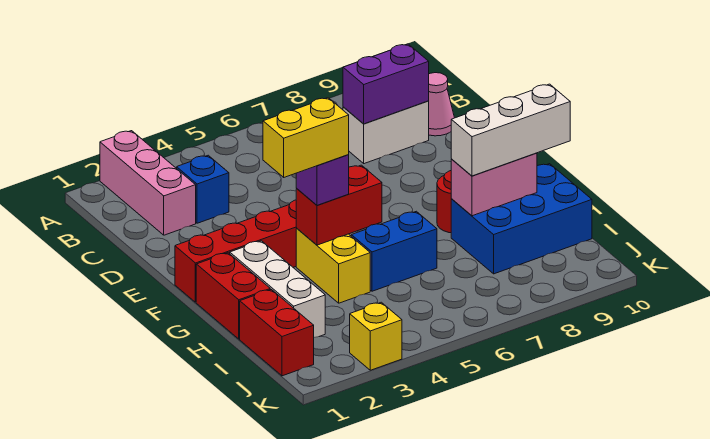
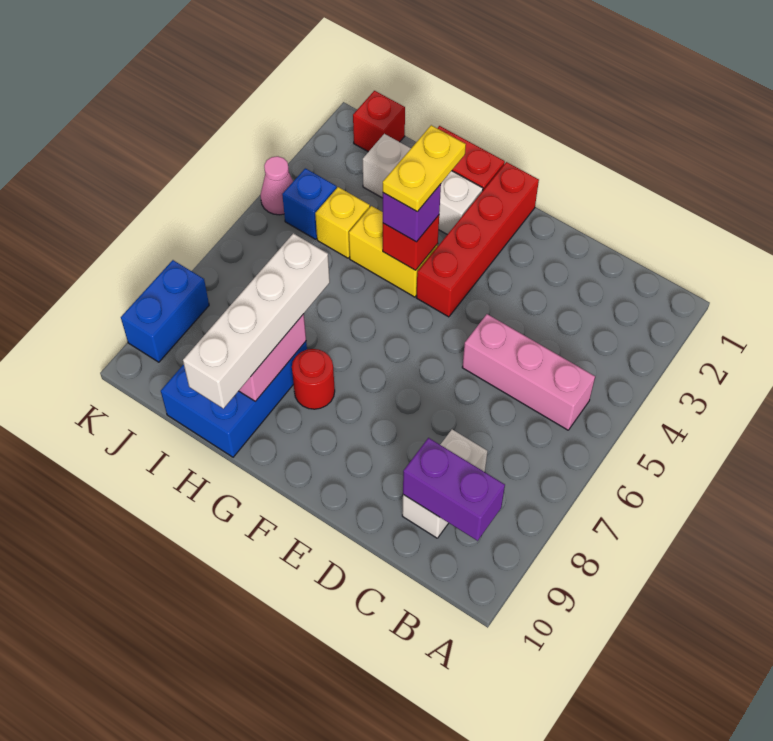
pink brick A2:C2 level 1 -> pink brick B5:D5 level 1
blue brick C3 level 1 -> blue brick J4 level 1
purple brick C8:C9 level 2 -> purple brick B9:C9 level 2
pink cone C10 level 1 -> pink cone K4 level 1
yellow brick G3:G4 level 4 -> yellow plate G3:G4 level 4
red brick G4:G5 level 2 -> red brick G4 level 2
blue brick H5:H6 level 1 -> blue brick K8:K9 level 1
white brick H8:H10 level 3 -> white brick H7:H10 level 3
red brick I1:J1 level 1 -> red brick J1 level 1
yellow brick K3 level 1 -> yellow brick I4 level 1

